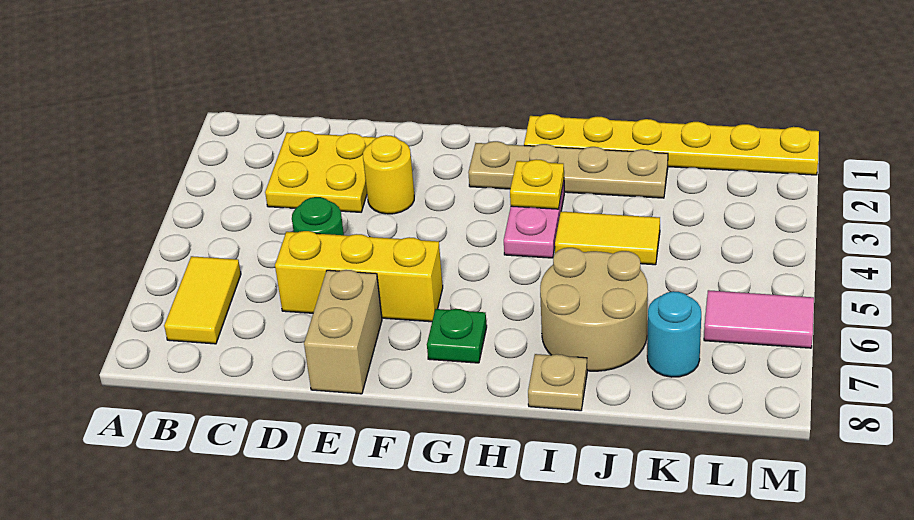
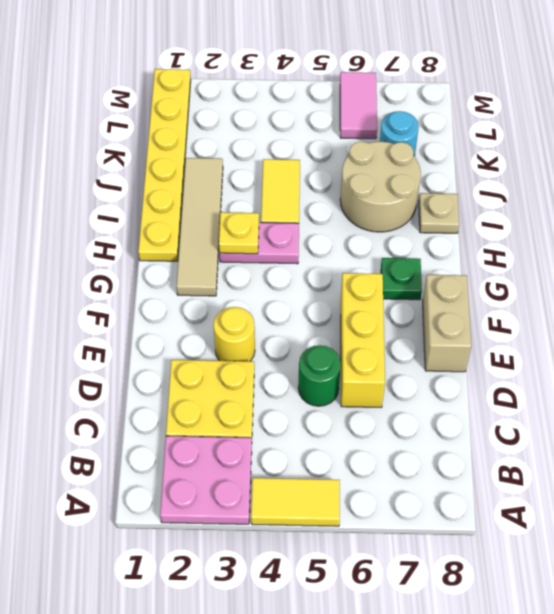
none -> pink plate A2:B3 level 1
yellow tile B6:B7 level 1 -> yellow tile A4:A5 level 1
tan brick E7:E8 level 1 -> tan brick E8:F8 level 1
tan plate G2:J2 level 1 -> tan tile G2:J2 level 1

